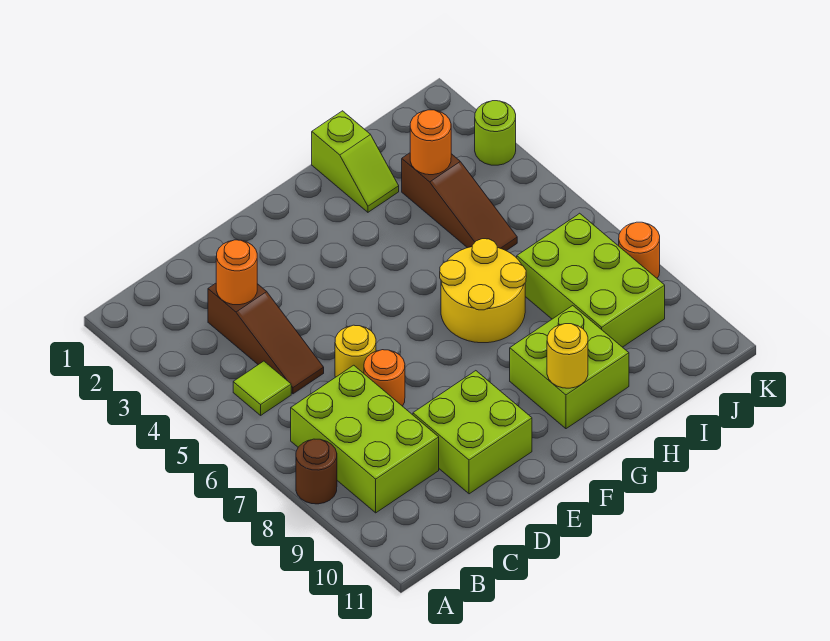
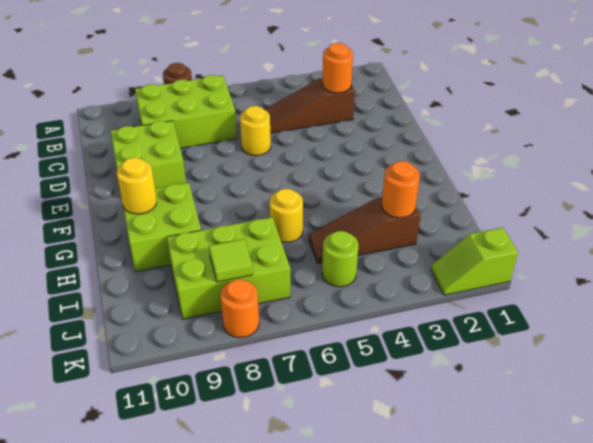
lime tile B5 level 1 -> lime tile J8 level 2
orange round brick D7 level 1 -> none
yellow round brick G6:H7 level 1 -> yellow round brick H6 level 1
lime slope H1:H2 level 1 top 1 -> lime slope K1:K2 level 1 top 1
lime round brick K3 level 1 -> lime round brick J5 level 1

